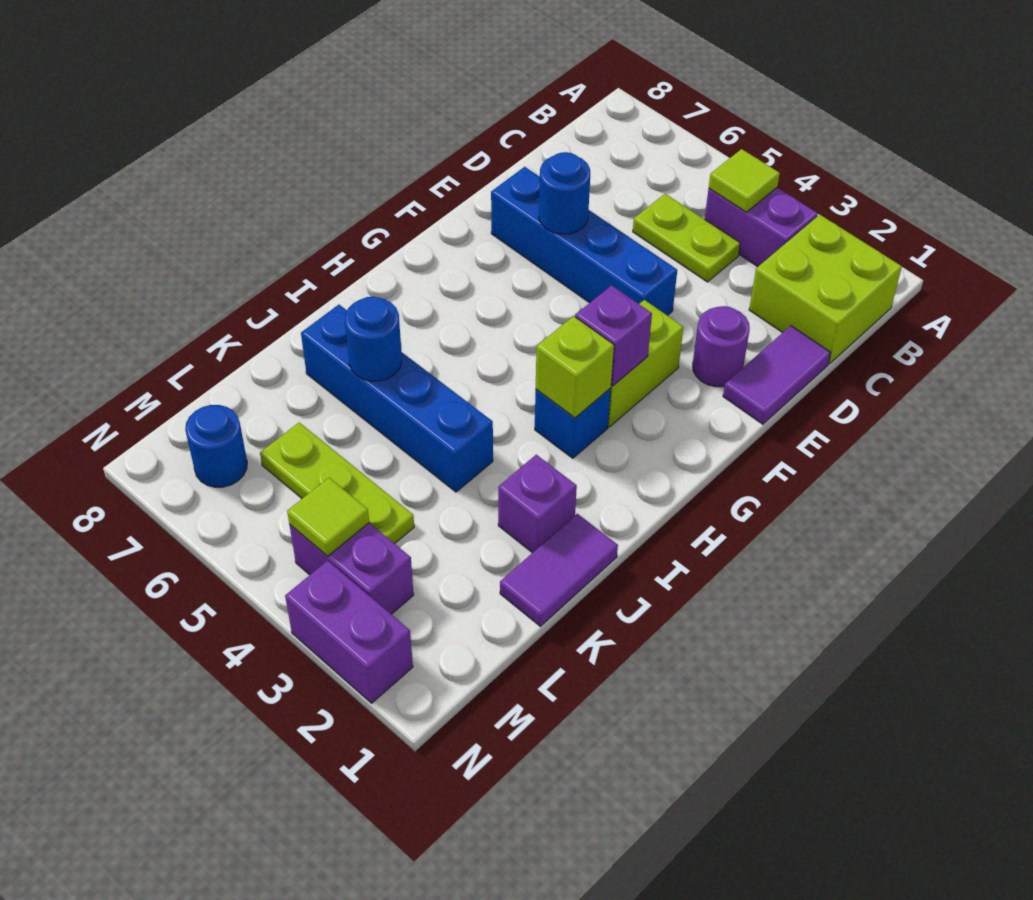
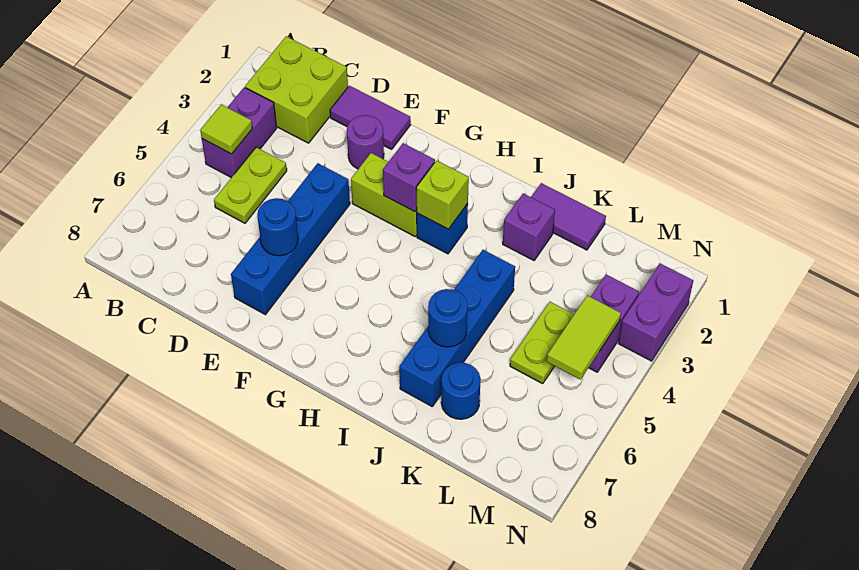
lime plate L4:L6 level 1 -> lime plate L4:L5 level 1
lime tile M4 level 2 -> lime tile M4:M5 level 2
blue round brick M7 level 1 -> blue round brick K7 level 1

